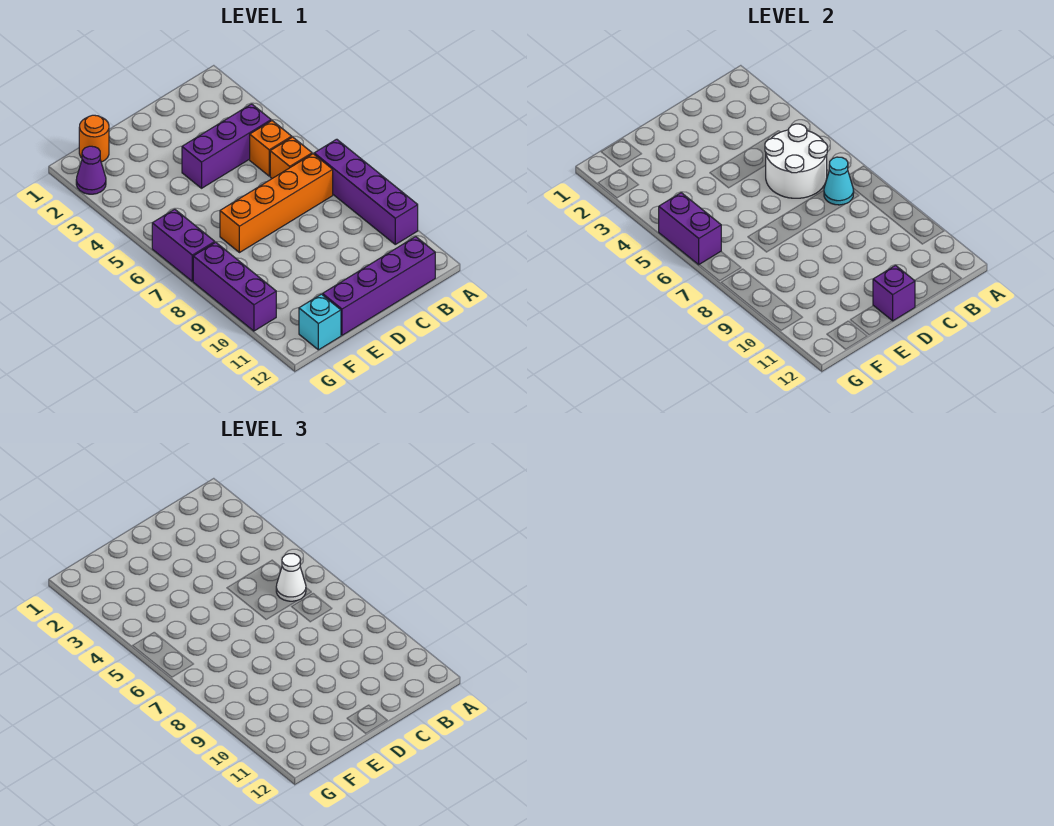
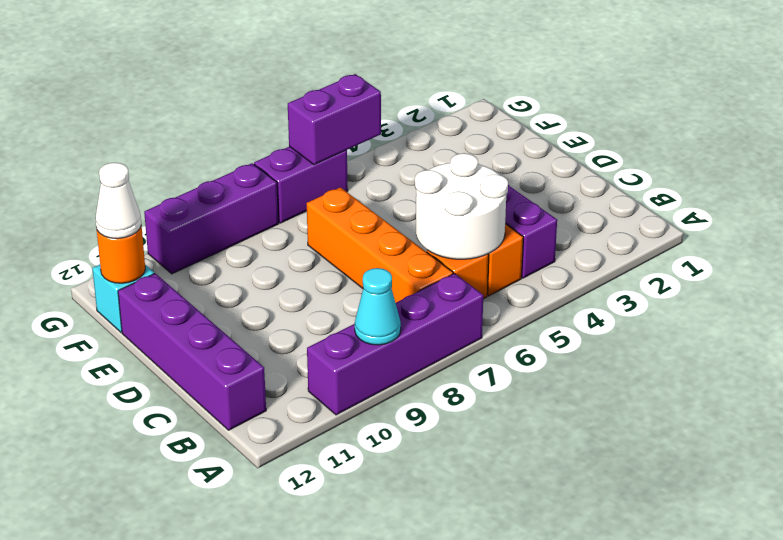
white cone B6 level 3 -> white cone F12 level 3
cyan cone B7 level 2 -> cyan cone A9 level 2
purple brick D12 level 2 -> none
orange round brick F1 level 1 -> orange round brick F12 level 2
purple cone G2 level 1 -> none

